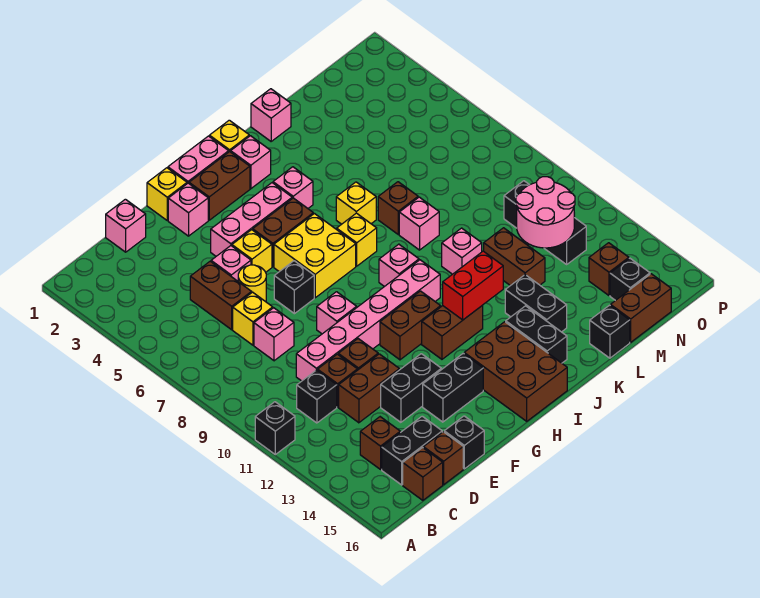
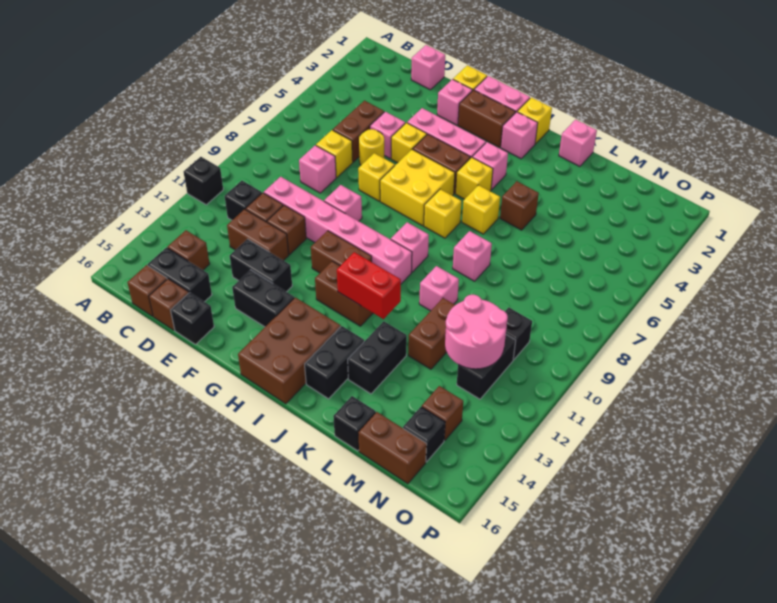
black brick F7 level 1 -> yellow brick F7 level 1
none -> yellow brick I5 level 1
brown brick K7 level 1 -> brown brick K5 level 1

